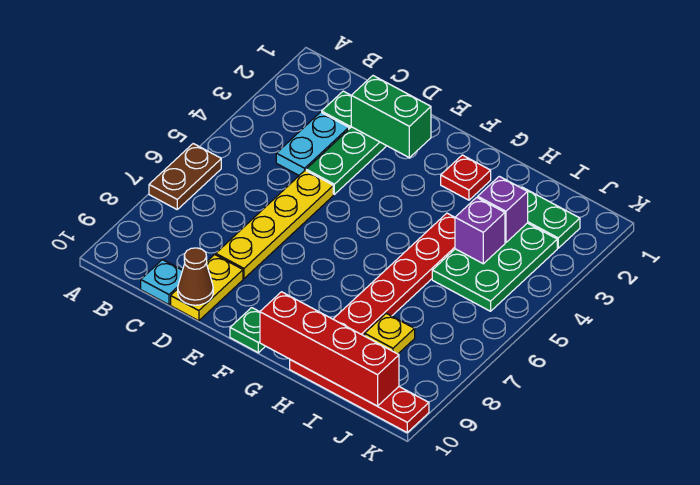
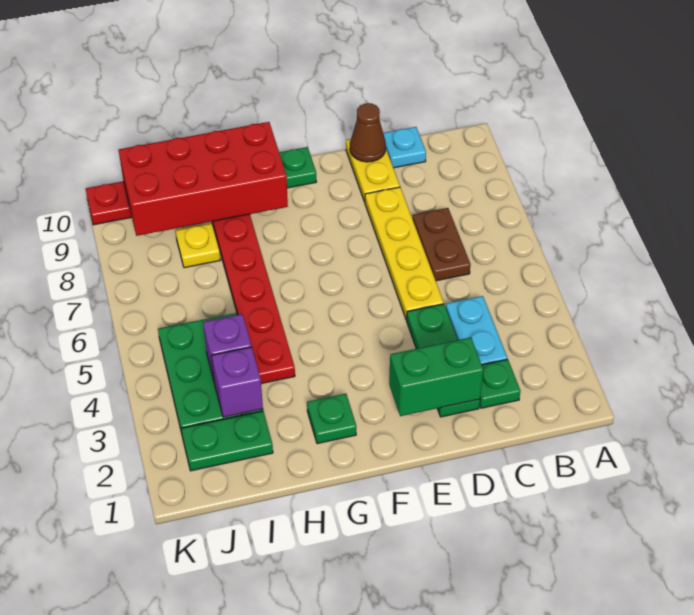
brown plate A6:A7 level 1 -> brown plate C6:C7 level 1
red plate G2 level 1 -> green plate G2 level 1
red brick G10:J10 level 2 -> red brick G9:J10 level 2

